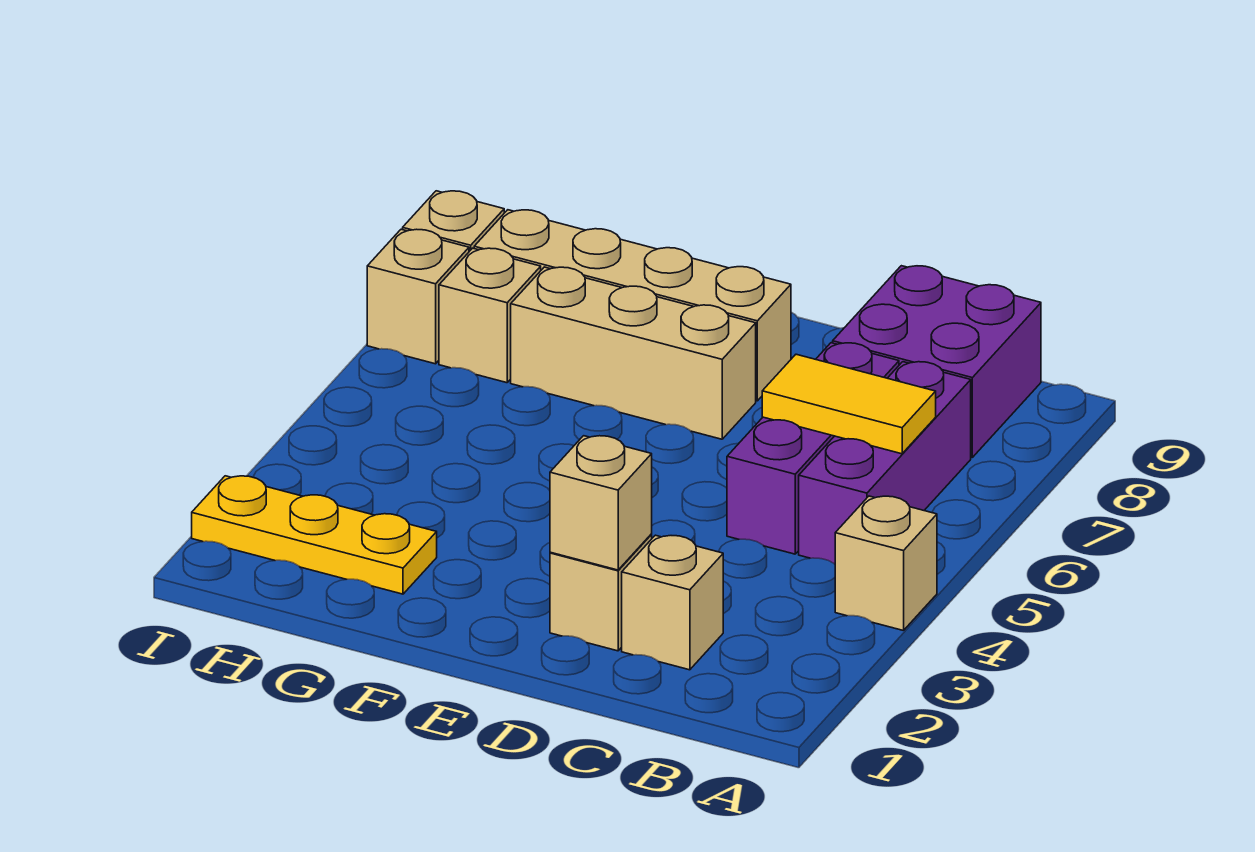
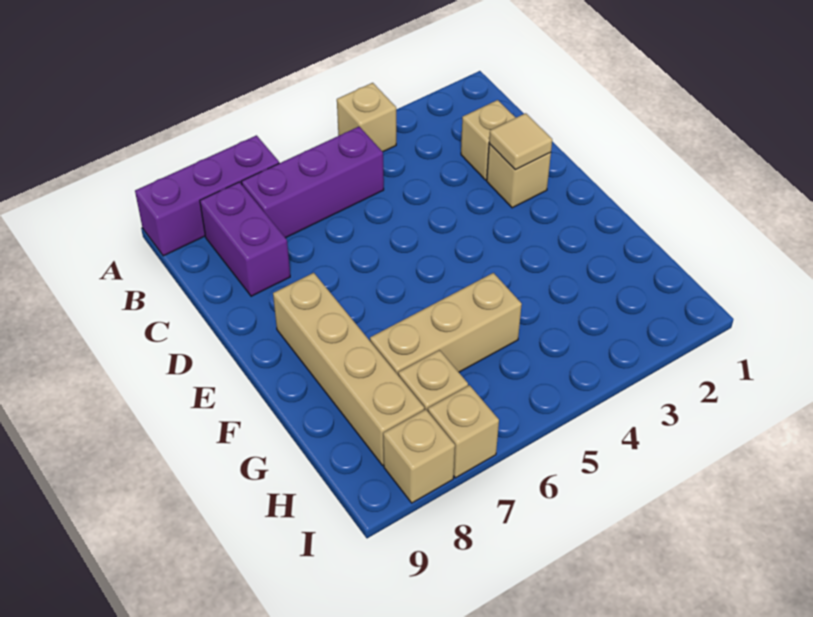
yellow tile B6:C6 level 2 -> none
purple brick B8:C9 level 1 -> purple brick B8:C8 level 1
purple brick C5:C7 level 1 -> purple brick A7:A9 level 1
tan brick D2 level 2 -> tan tile D2 level 2
tan brick E7:G7 level 1 -> tan brick G5:G7 level 1
yellow plate G2:I2 level 1 -> none

